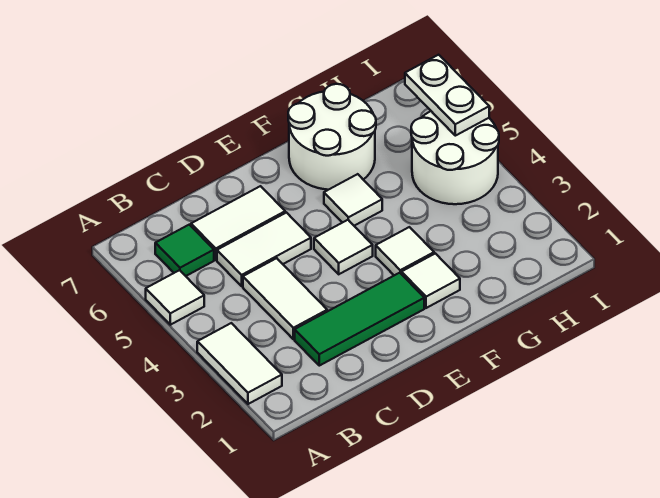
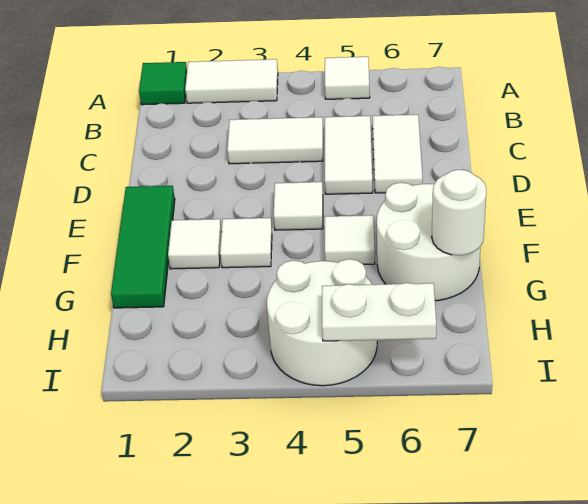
green tile B6 level 1 -> green tile A1 level 1
green tile C2:E2 level 1 -> green tile E1:G1 level 1
none -> white round brick G7 level 2

